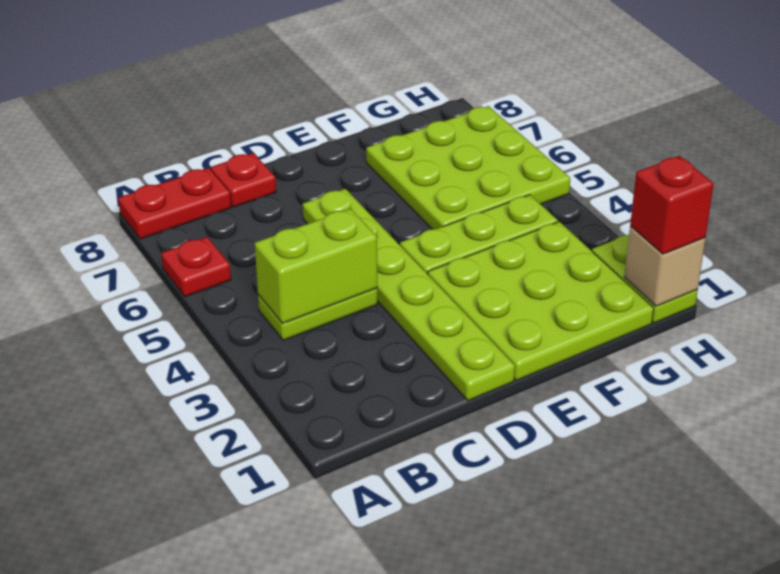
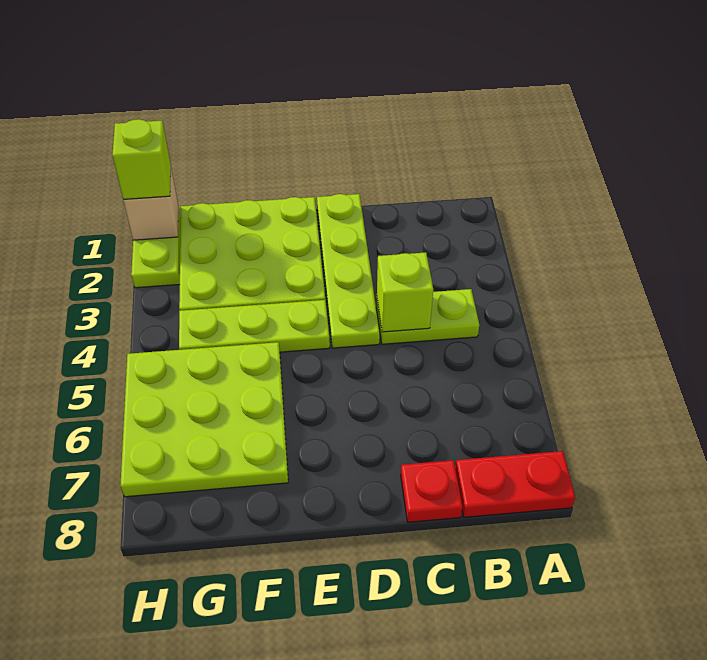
red plate A6 level 1 -> none
lime brick B4:C4 level 2 -> lime brick C4 level 2
lime plate D1:D6 level 1 -> lime plate D1:D4 level 1
red brick H1 level 3 -> lime brick H1 level 3

